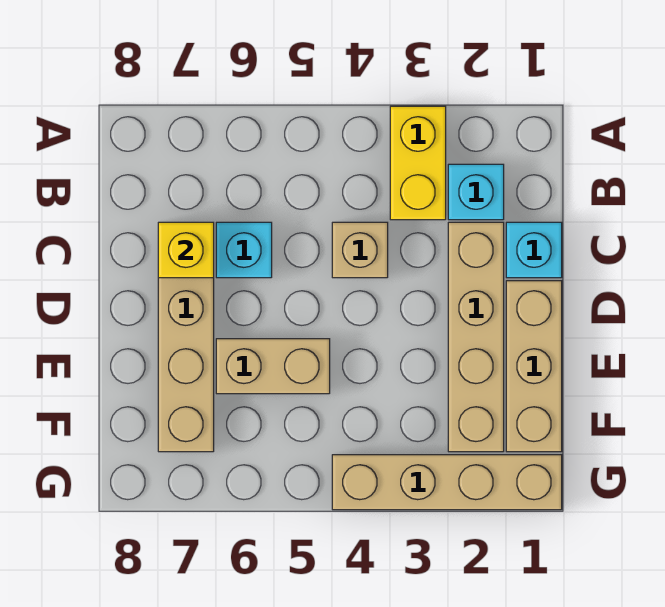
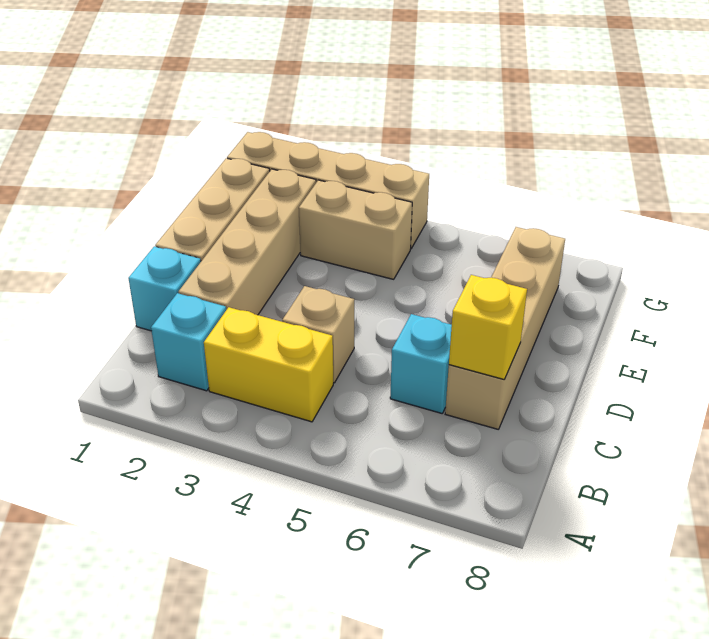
yellow brick A3:B3 level 1 -> yellow brick B3:B4 level 1
tan brick E5:E6 level 1 -> tan brick F3:F4 level 1

